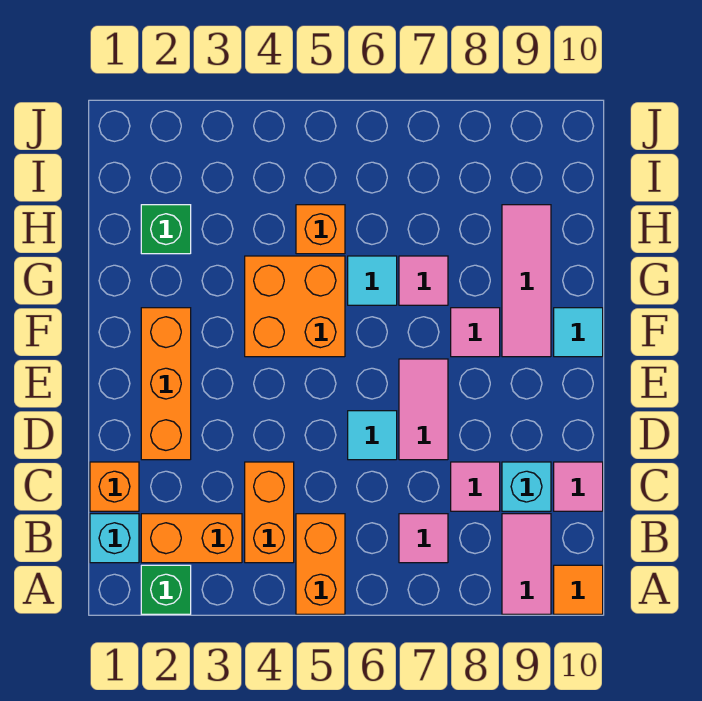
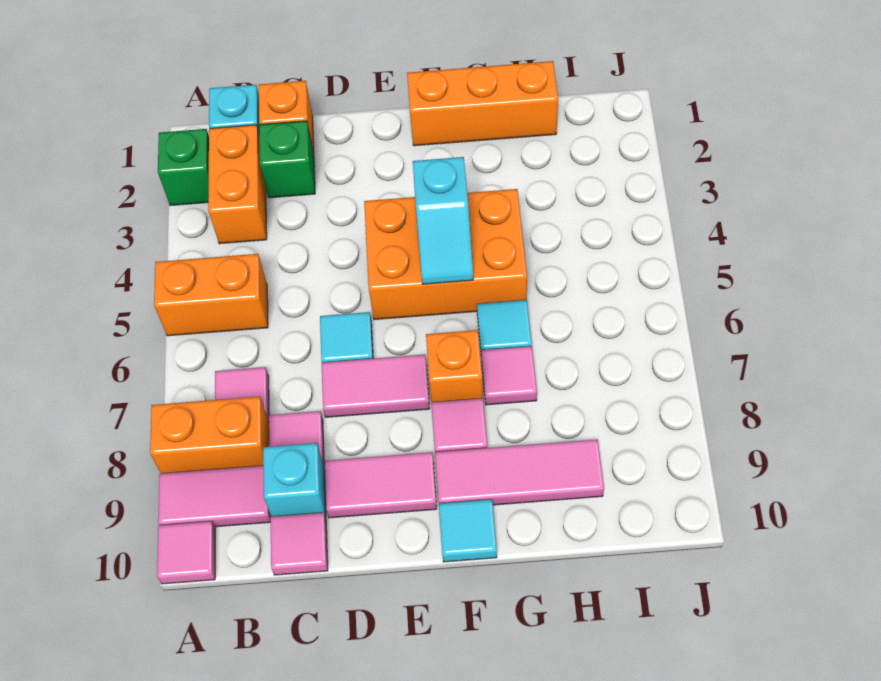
orange tile A10 level 1 -> pink tile A10 level 1
orange brick B4:C4 level 1 -> orange brick A8:B8 level 1
orange brick D2:F2 level 1 -> orange brick F1:H1 level 1
none -> pink tile D9:E9 level 1
orange brick F4:G5 level 1 -> orange brick E4:G5 level 1
none -> cyan slope F4:F5 level 2 top 4
green brick H2 level 1 -> green brick C2 level 1
orange brick H5 level 1 -> orange brick F7 level 1

